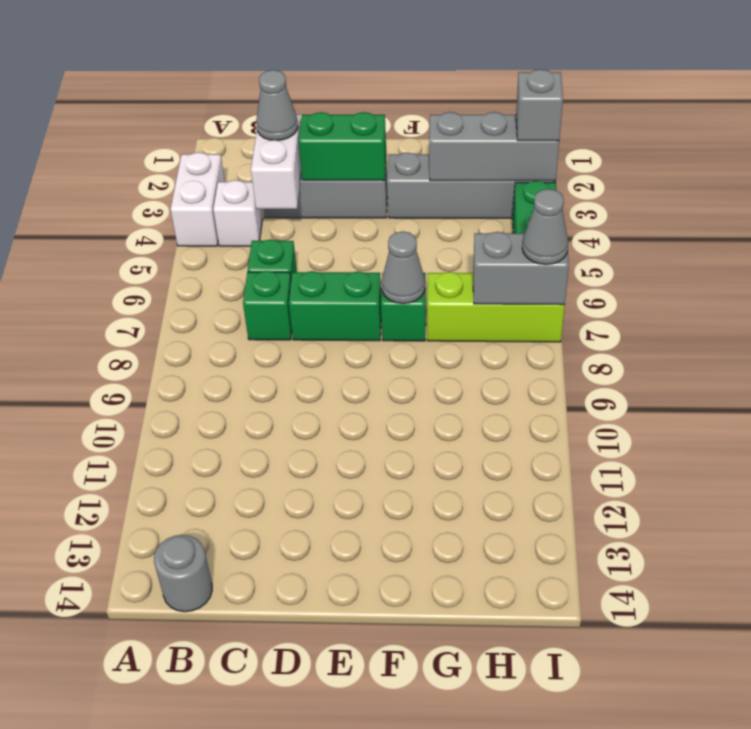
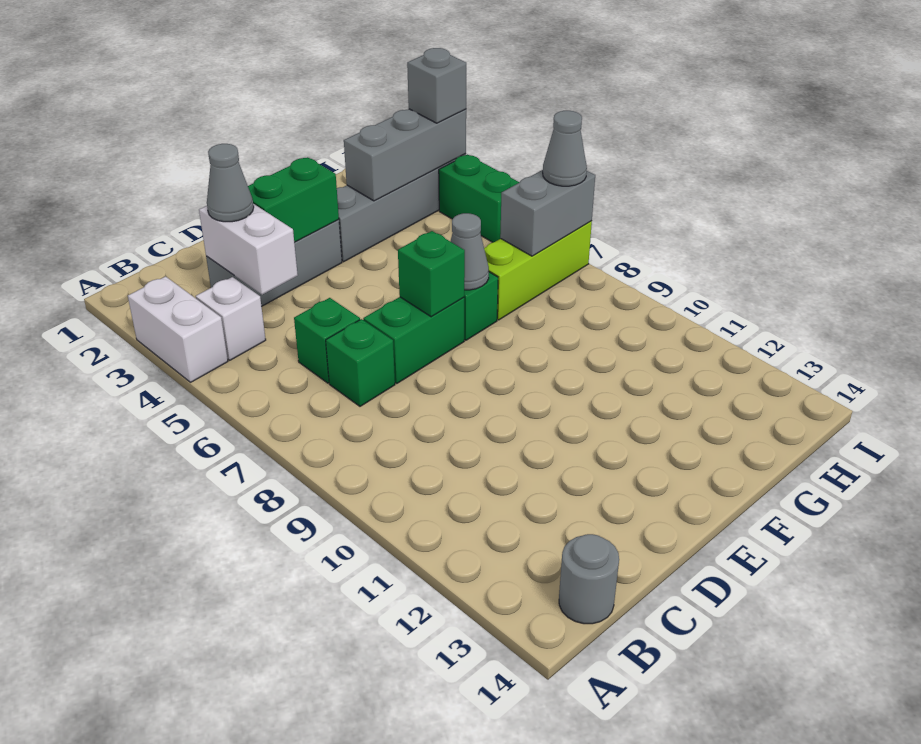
none -> green brick E7 level 2

